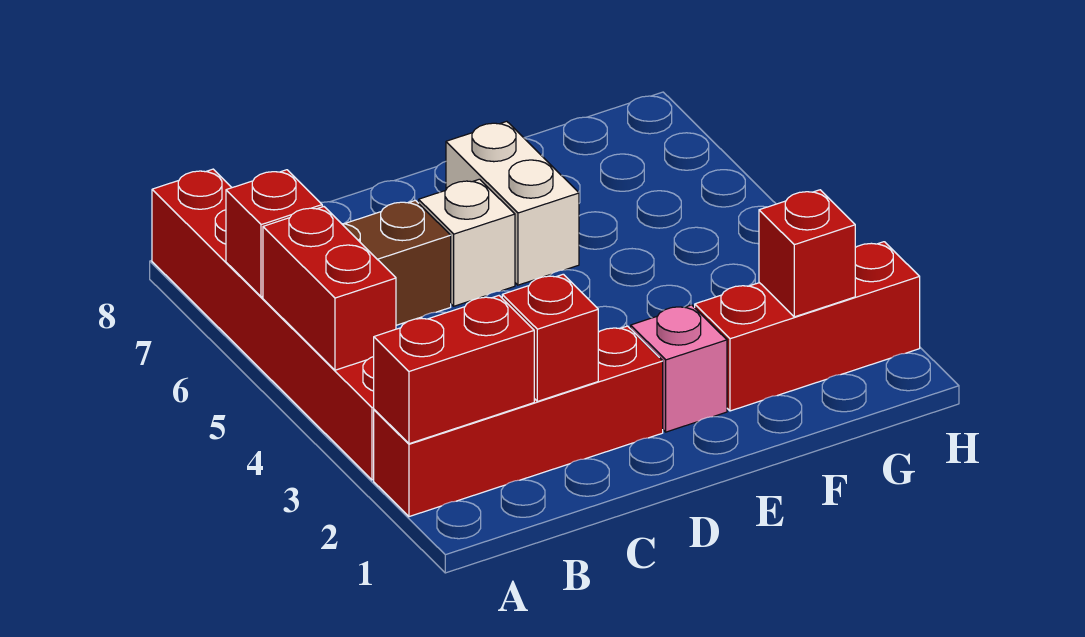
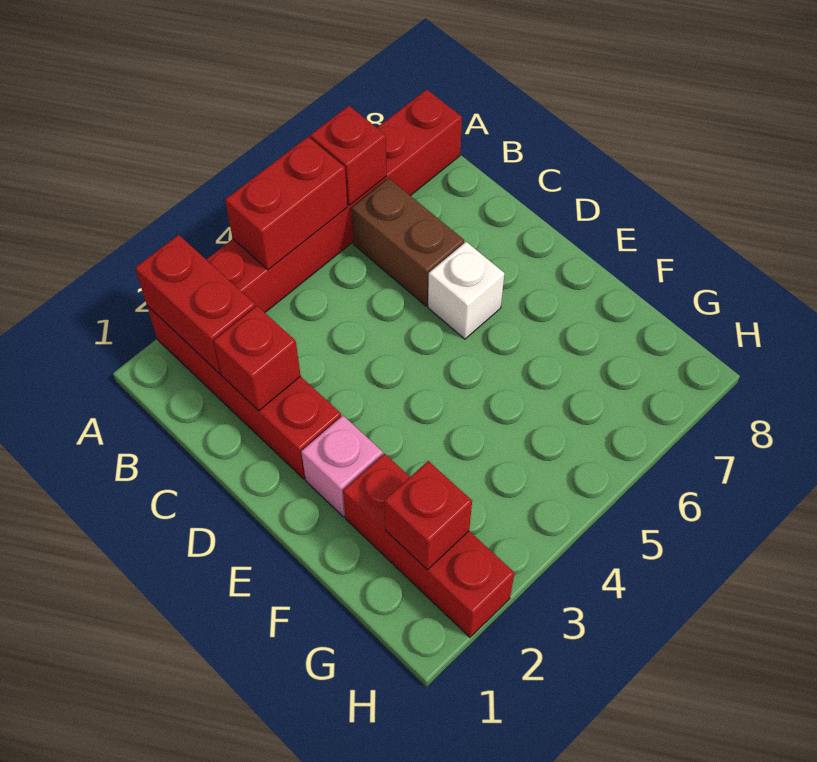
white brick E6:E7 level 1 -> none

